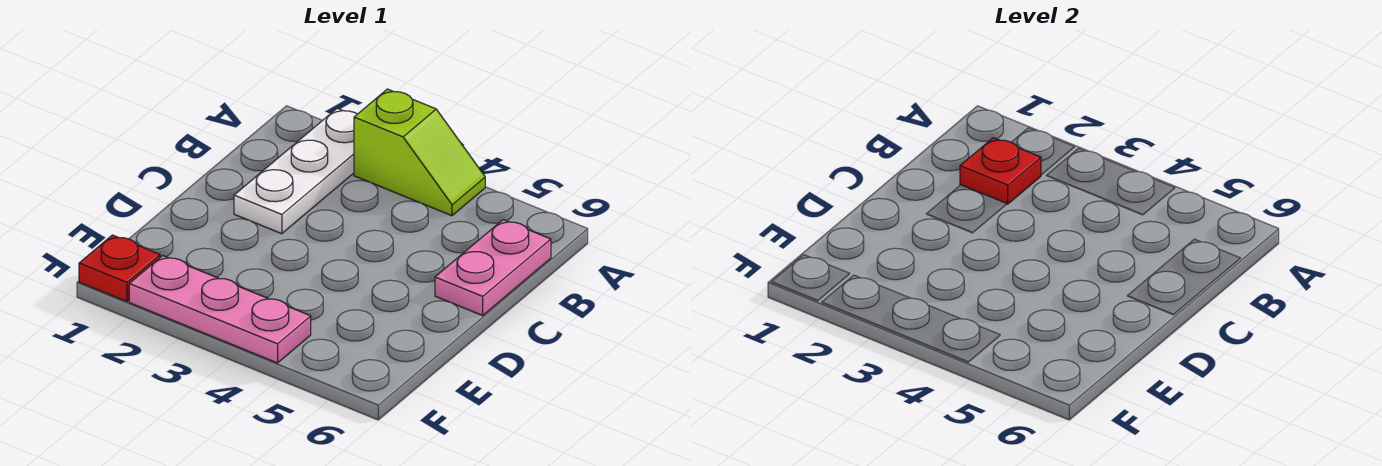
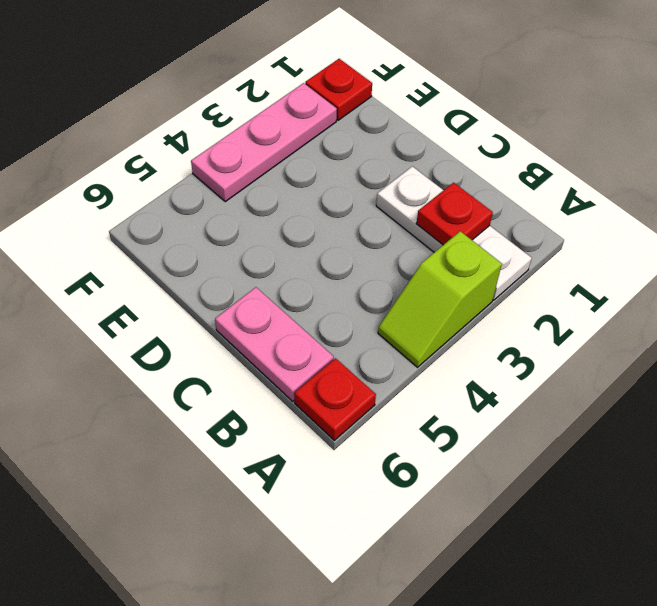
none -> red plate A6 level 1

